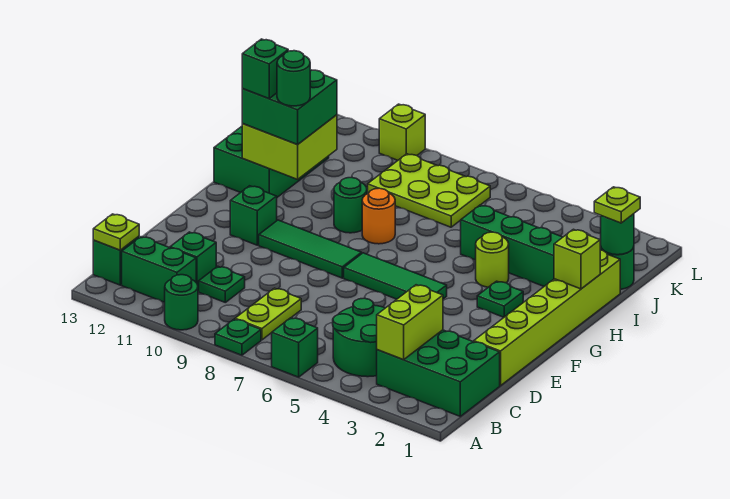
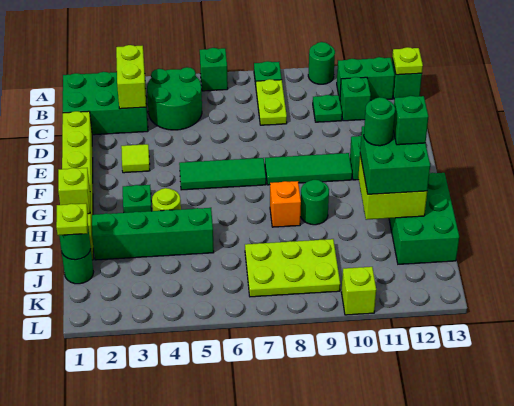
none -> lime tile E3 level 1
orange round brick H8 level 1 -> orange brick H8 level 1

